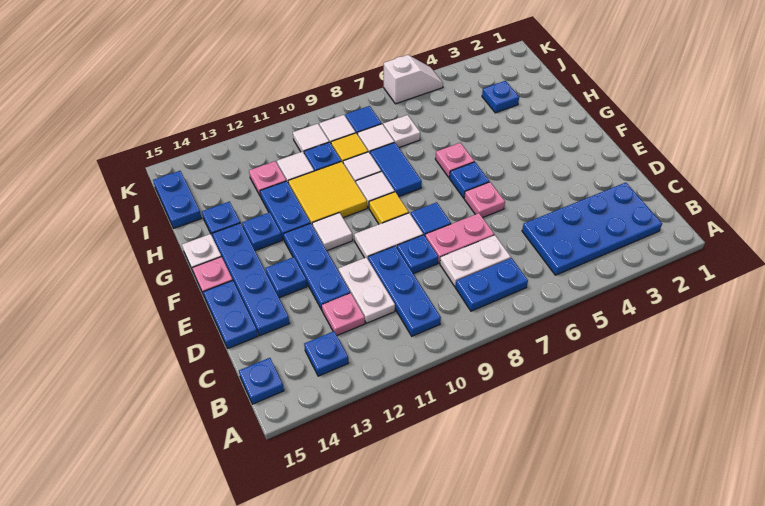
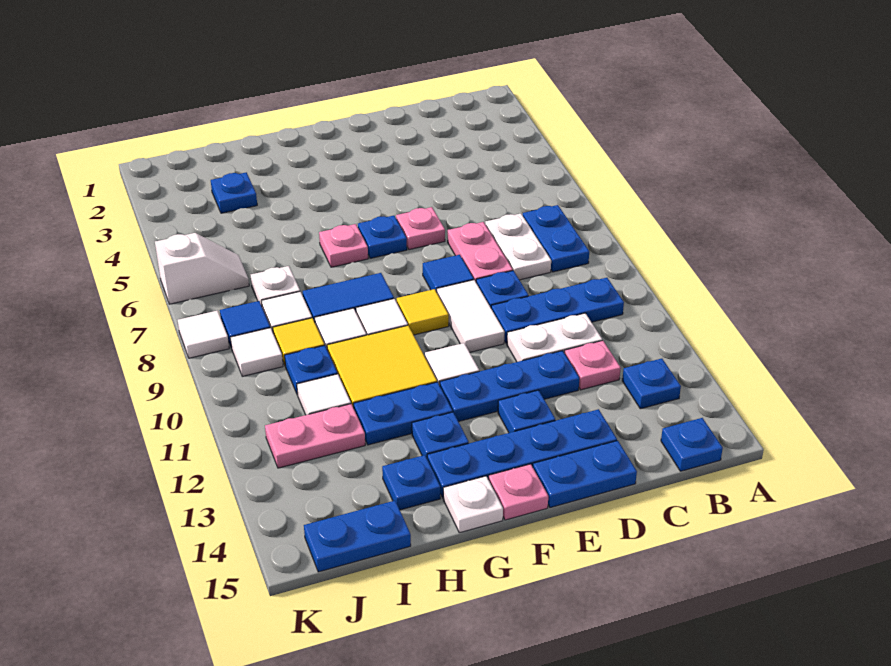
blue plate B2:C5 level 1 -> none
pink plate I12 level 1 -> pink plate I12:J12 level 1
white tile J10 level 1 -> white tile K8 level 1
white slope K5:K6 level 1 top 6 -> white slope J6:K6 level 1 top K

